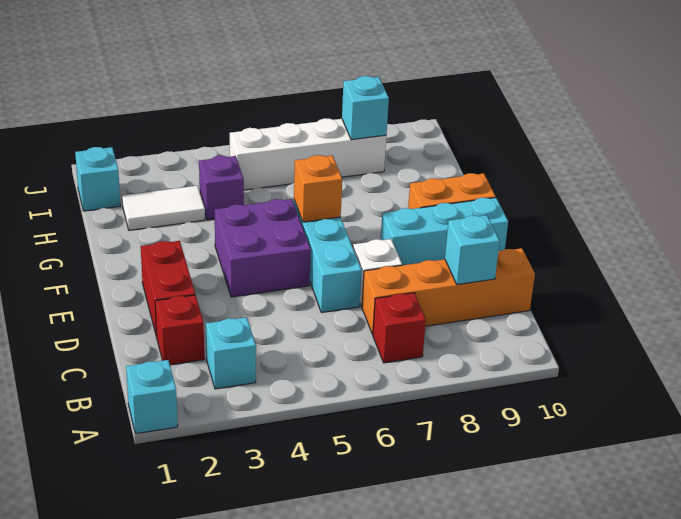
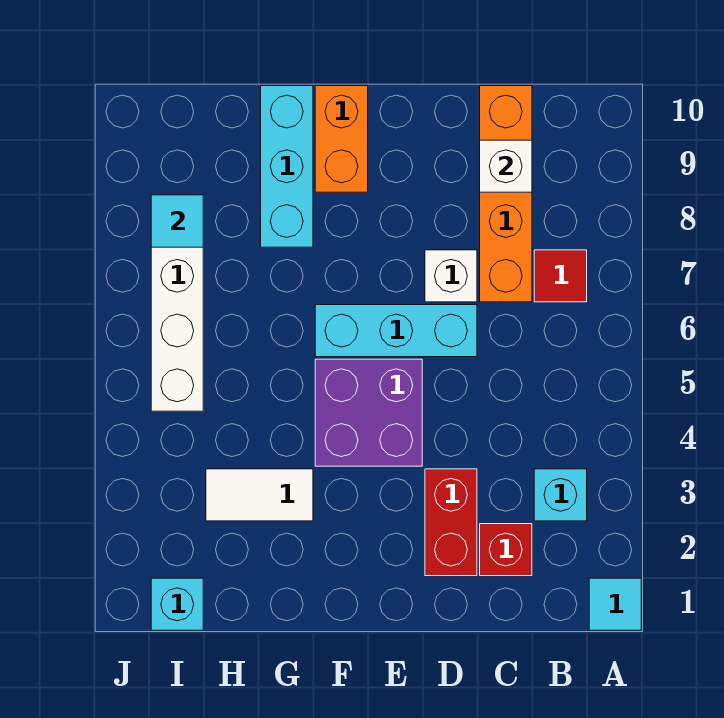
cyan brick A1 level 1 -> cyan tile A1 level 1
red brick B7 level 1 -> red tile B7 level 1
cyan brick C9 level 2 -> white brick C9 level 2
red brick D2:E2 level 1 -> red brick D2:D3 level 1
cyan brick E8:E10 level 1 -> cyan brick G8:G10 level 1
orange brick F6 level 2 -> none
white tile H2:H3 level 1 -> white tile G3:H3 level 1
purple brick H4 level 1 -> none
cyan brick I8 level 2 -> cyan tile I8 level 2

